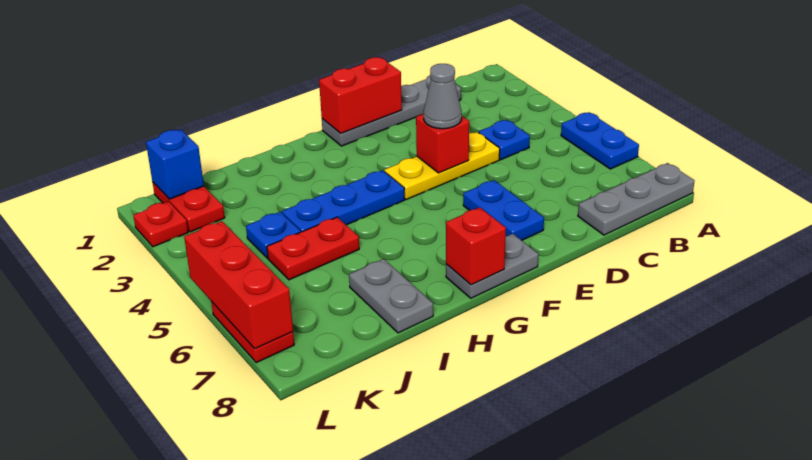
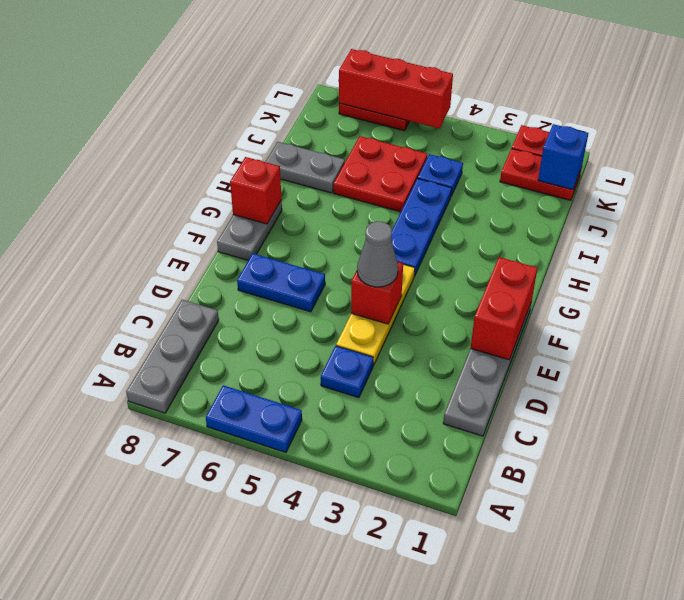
red plate I5:J5 level 1 -> red plate I5:J6 level 1

